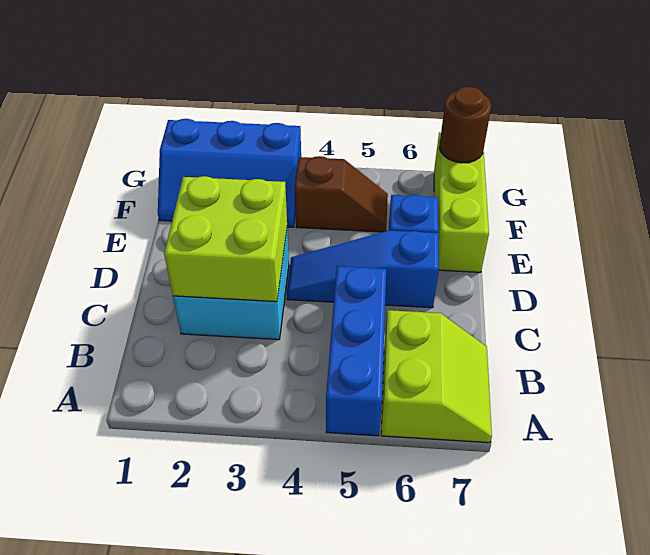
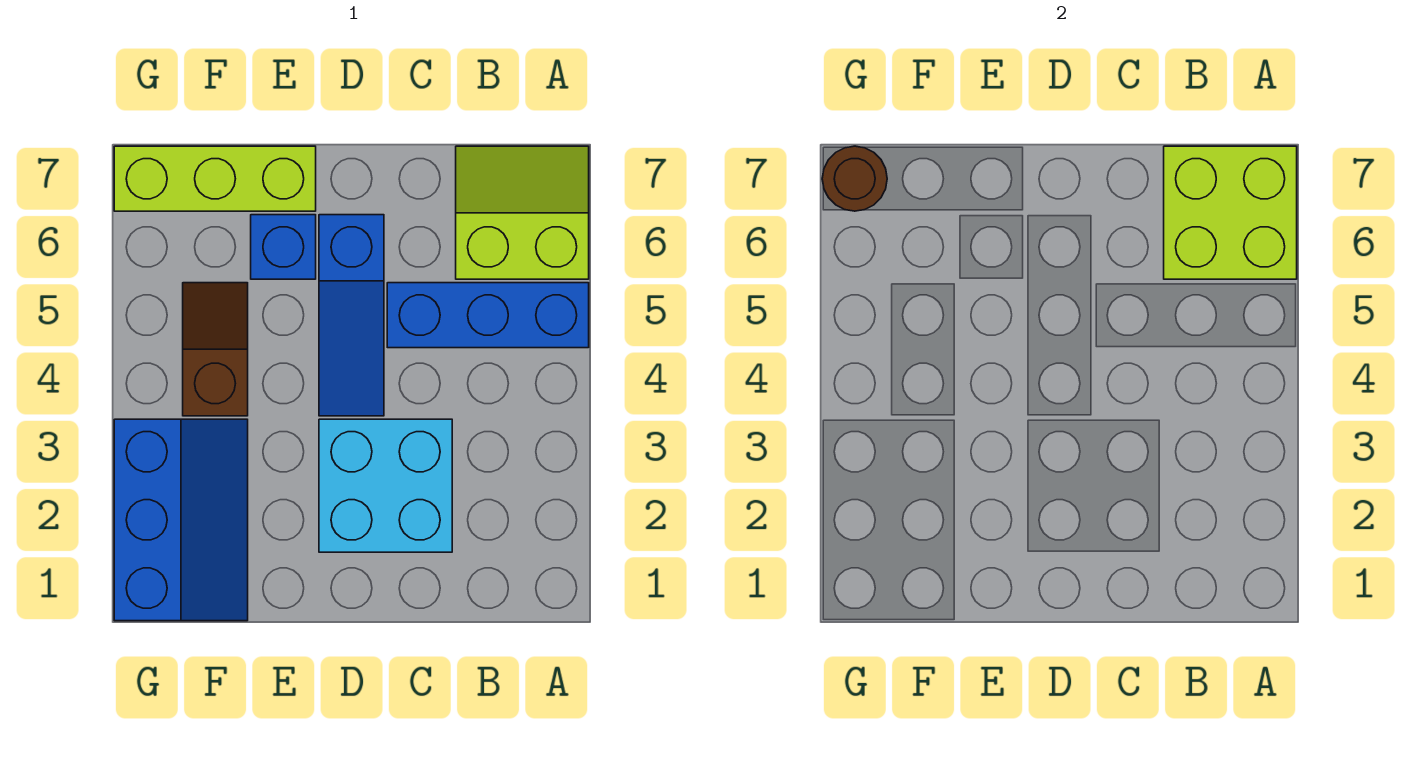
lime brick C2:D3 level 2 -> lime brick A6:B7 level 2

